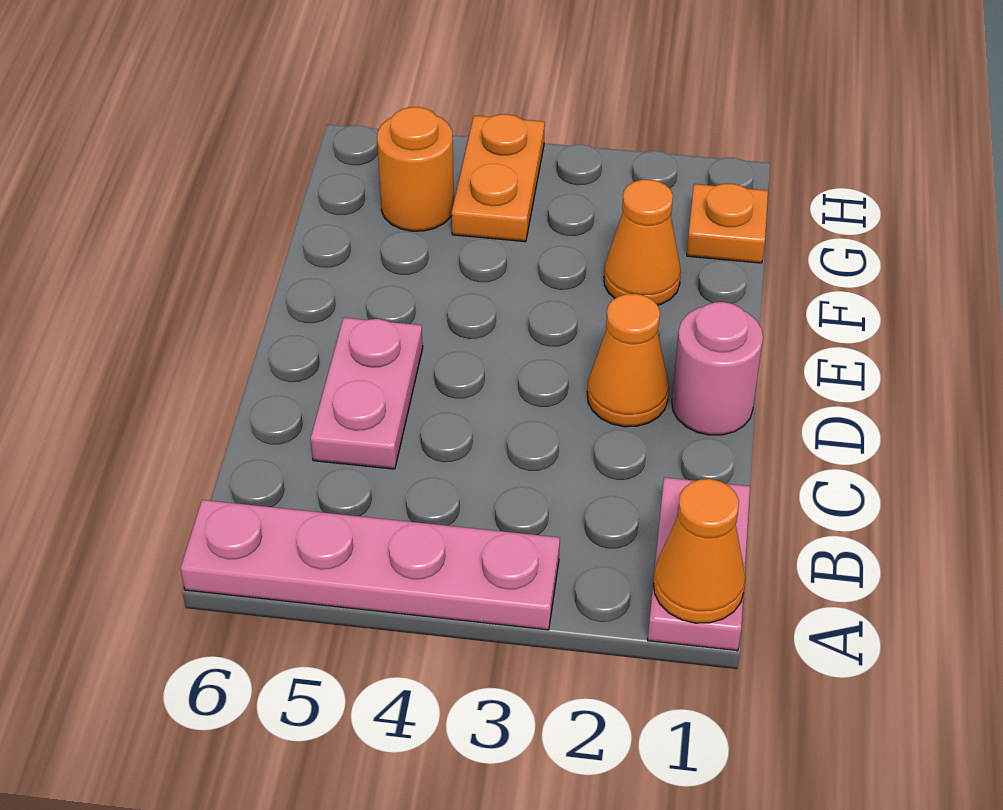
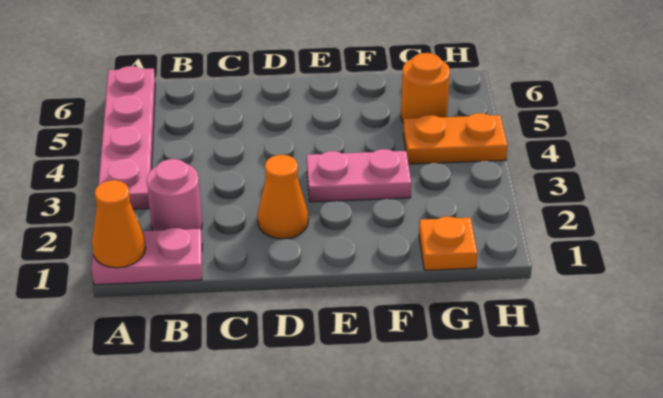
pink plate C5:D5 level 1 -> pink plate E3:F3 level 1
pink round brick D1 level 1 -> pink round brick B2 level 1
orange cone F2 level 1 -> none

